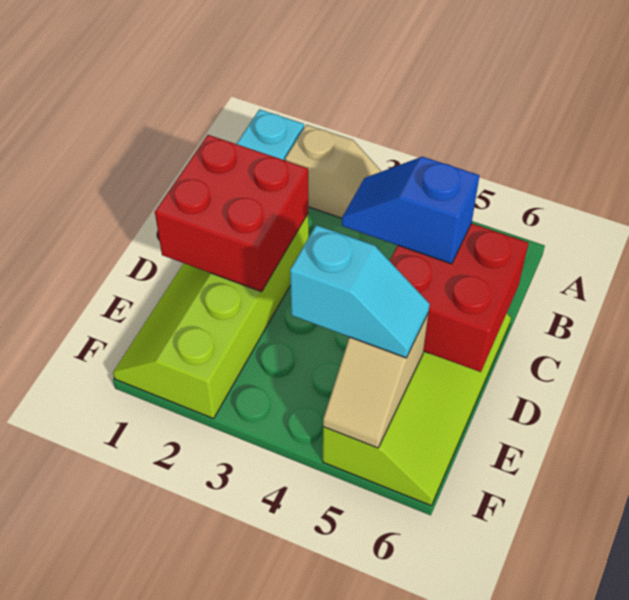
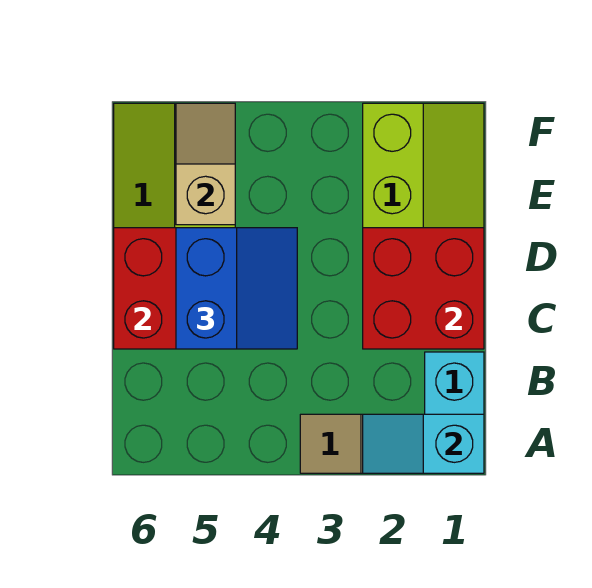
blue slope C4:C5 level 3 top 5 -> blue slope C4:D5 level 3 top 5
cyan slope E4:E5 level 3 top 4 -> cyan slope A1:A2 level 2 top 1

